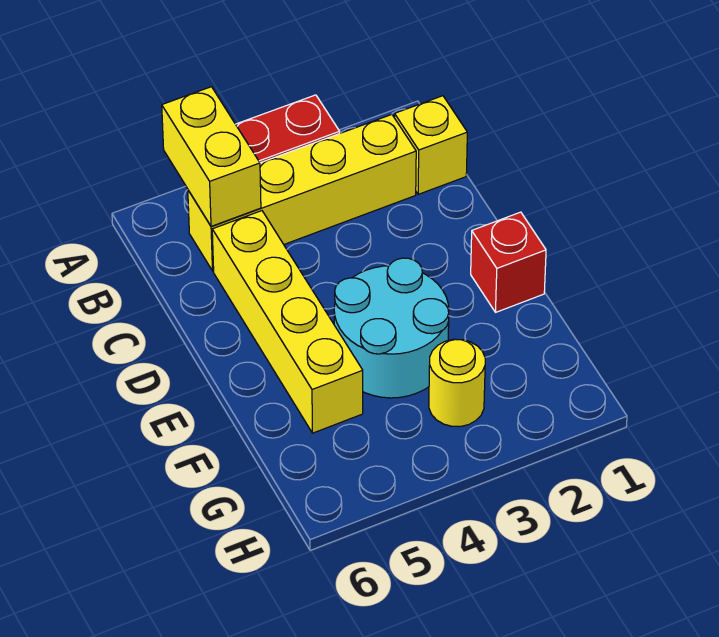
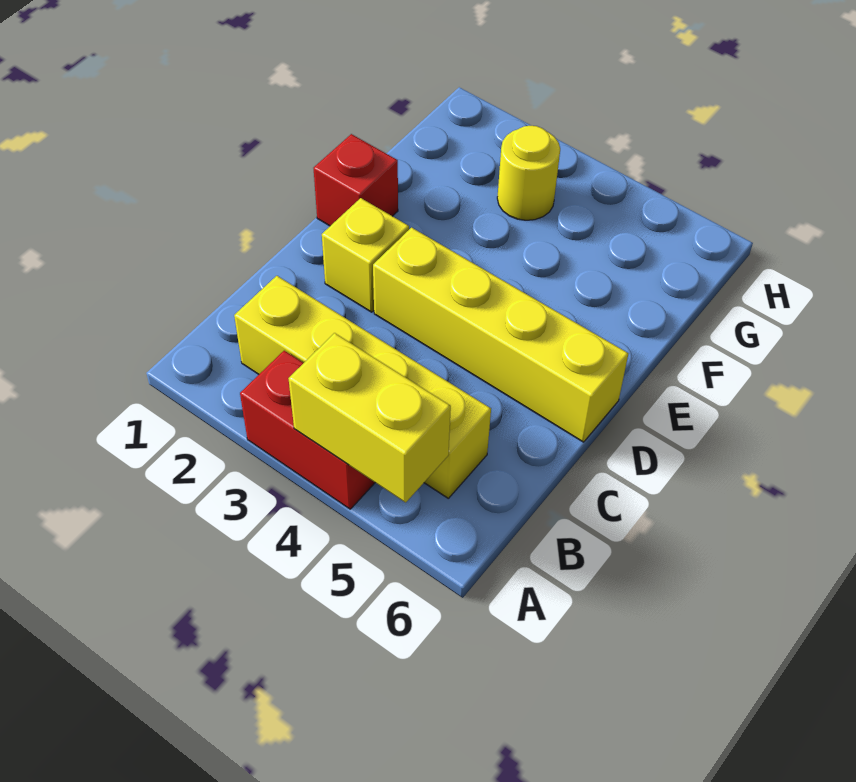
yellow brick A5:B5 level 2 -> yellow brick A4:A5 level 2
yellow brick B1 level 1 -> yellow brick D2 level 1
yellow brick C5:F5 level 1 -> yellow brick D3:D6 level 1
cyan round brick E3:F4 level 1 -> none

